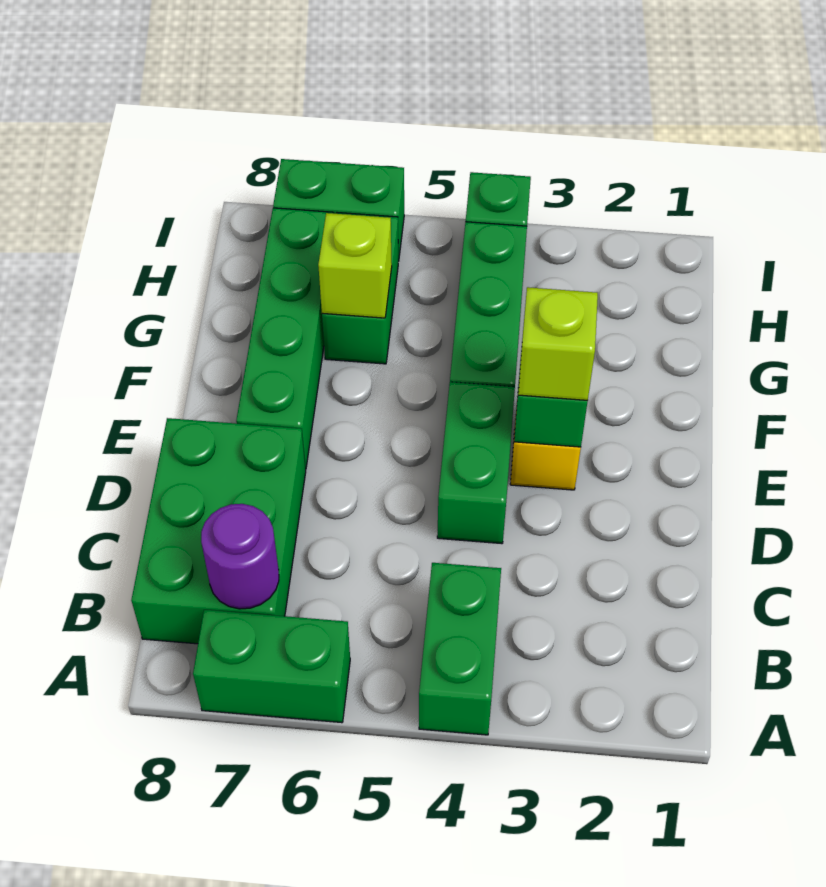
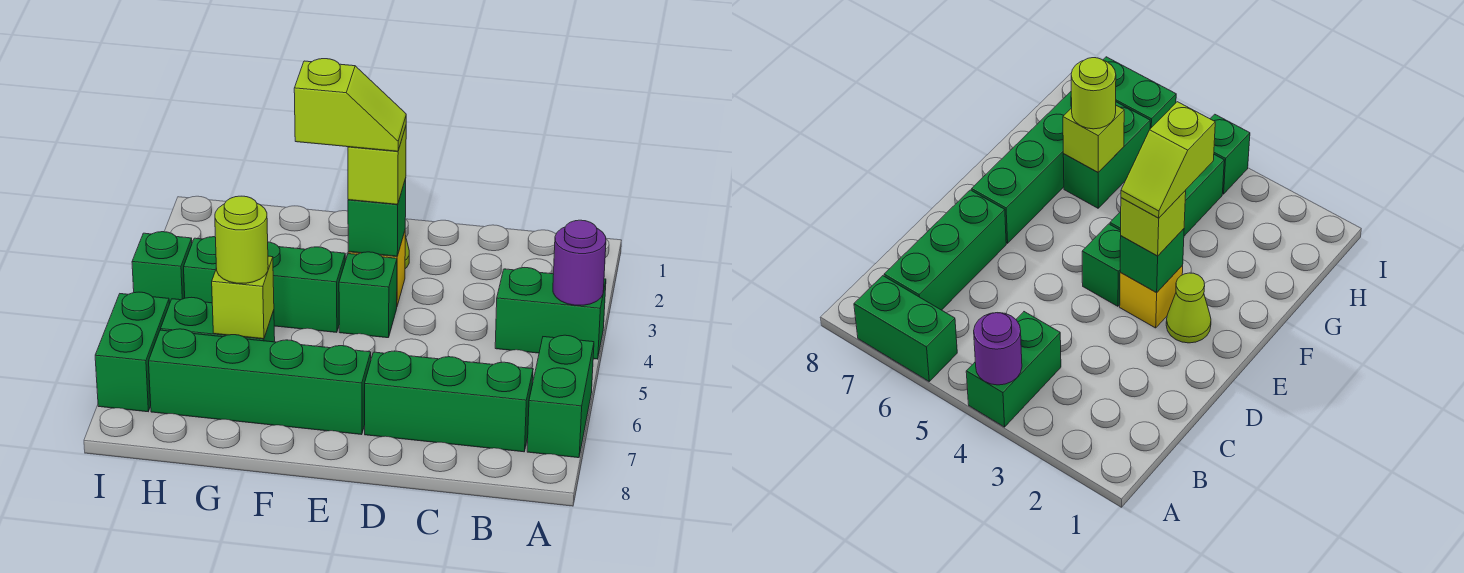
green brick B7:D8 level 1 -> green brick B7:D7 level 1
purple round brick B7 level 2 -> purple round brick A4 level 2
green brick D4:E4 level 1 -> green brick E4 level 1
none -> lime cone E2 level 1
none -> lime slope E3:F3 level 4 top F
none -> lime round brick G6 level 3

